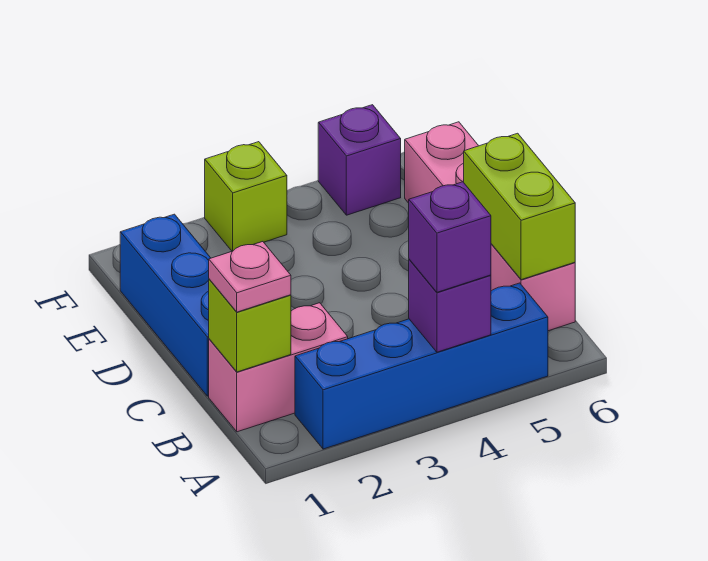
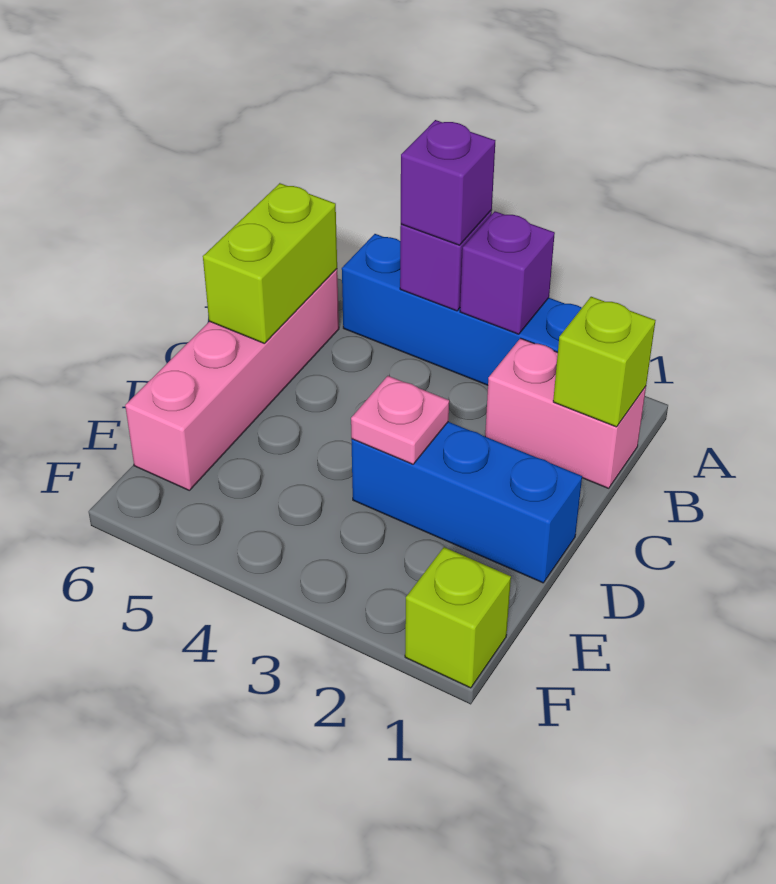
pink plate B1 level 3 -> pink plate D3 level 2
blue brick C1:E1 level 1 -> blue brick D1:D3 level 1
lime brick F3 level 1 -> lime brick F1 level 1
purple brick F5 level 1 -> purple brick A3 level 2

